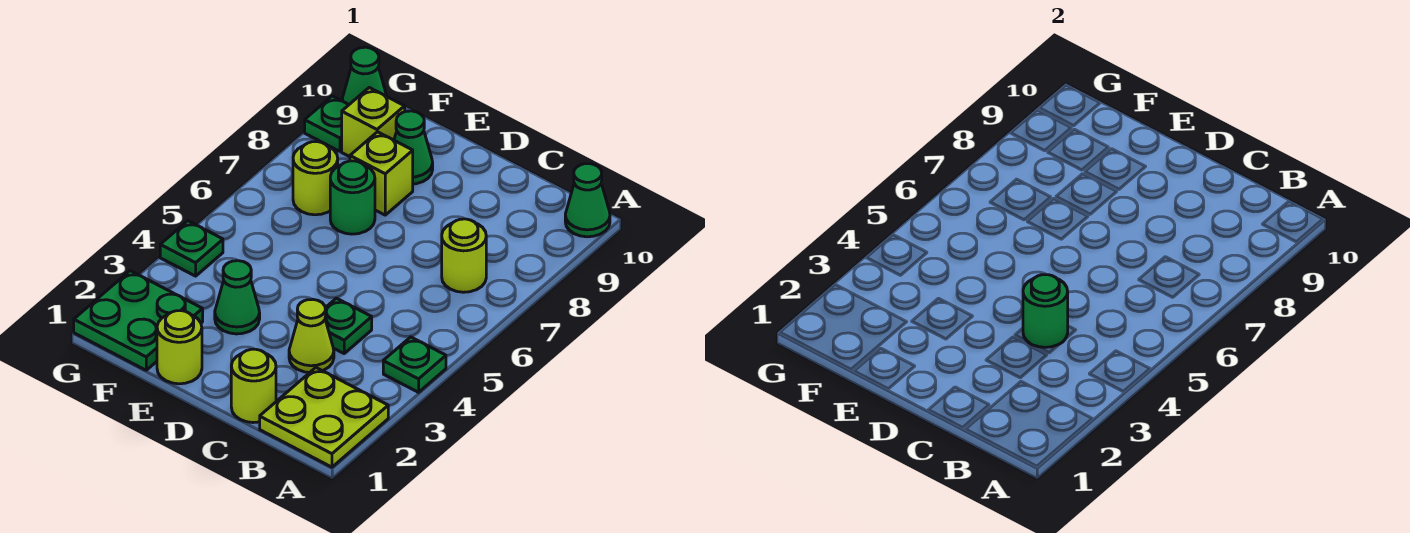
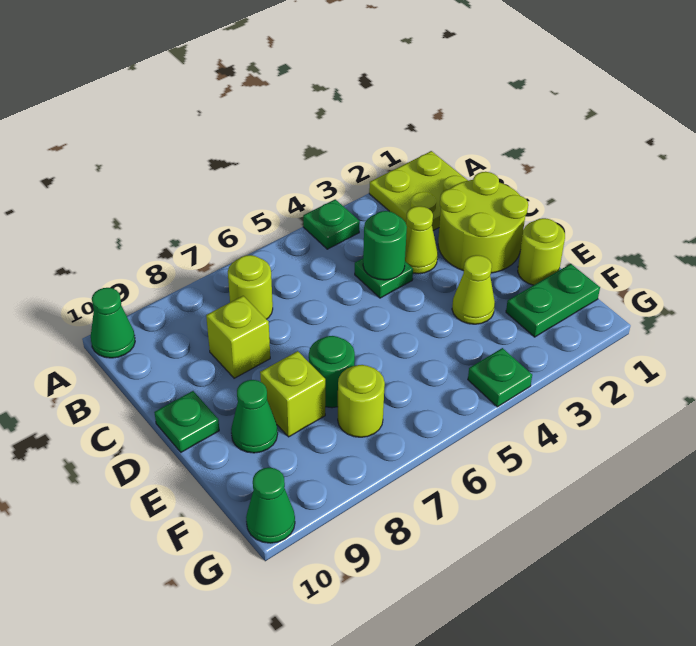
lime round brick C1 level 1 -> lime round brick C1:D2 level 1
green cone E3 level 1 -> lime cone E3 level 1
green plate F1:G2 level 1 -> green plate F1:F2 level 1
lime brick F9 level 1 -> lime brick C8 level 1
green plate G9 level 1 -> green plate D10 level 1

